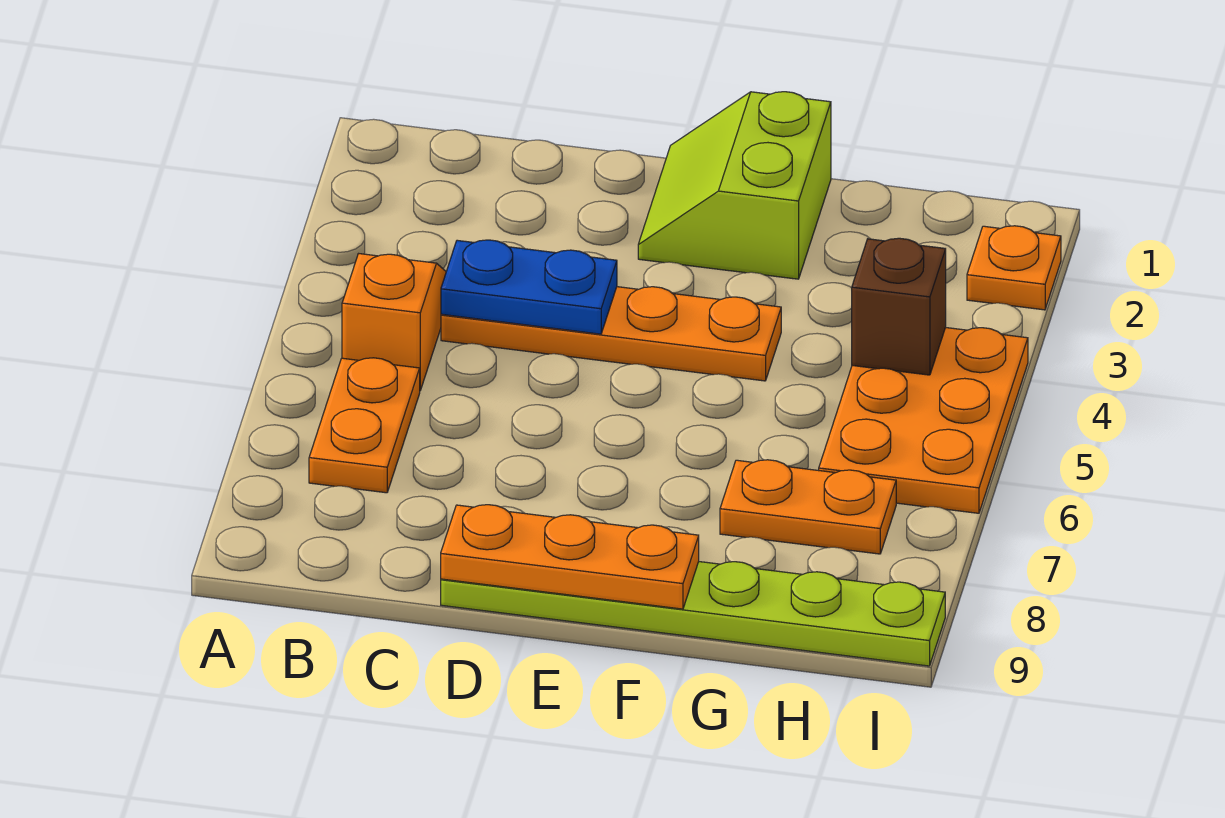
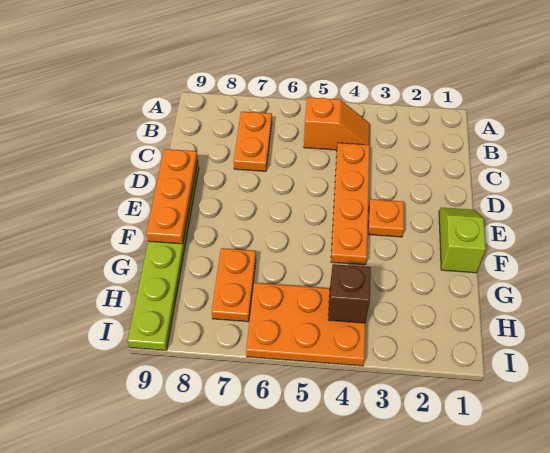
orange plate B6:B7 level 1 -> orange plate B7:C7 level 1
blue plate C4:D4 level 2 -> none
lime slope E1:F2 level 1 top F -> lime slope E1:F1 level 1 top F
orange plate I2 level 1 -> orange plate E3 level 1

